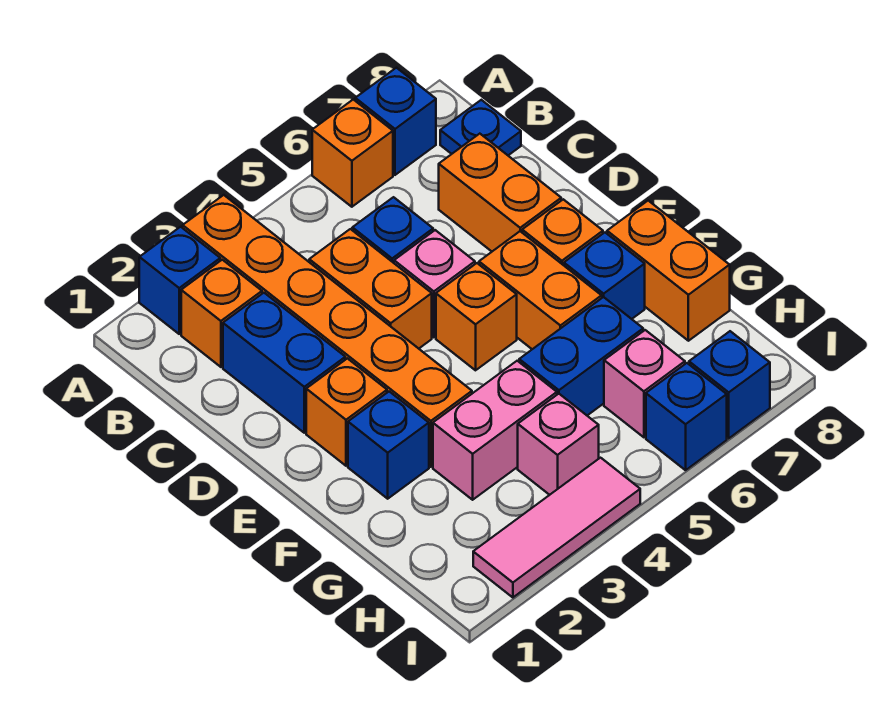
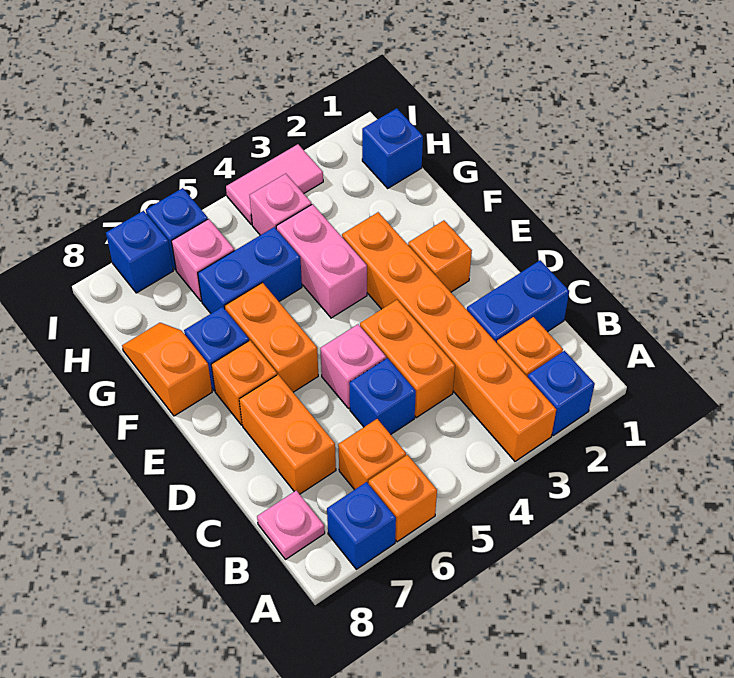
blue plate B8 level 1 -> pink plate B8 level 1
blue brick C2:D2 level 1 -> blue brick C1:C2 level 1
orange brick E5 level 1 -> orange brick B6 level 1
blue brick F2 level 1 -> blue brick H1 level 1
orange brick F8:G8 level 1 -> orange slope F8:G8 level 1 top F
pink brick G3:G4 level 1 -> pink brick F4:G4 level 1
pink tile I2:I4 level 1 -> pink tile I3:I4 level 1

